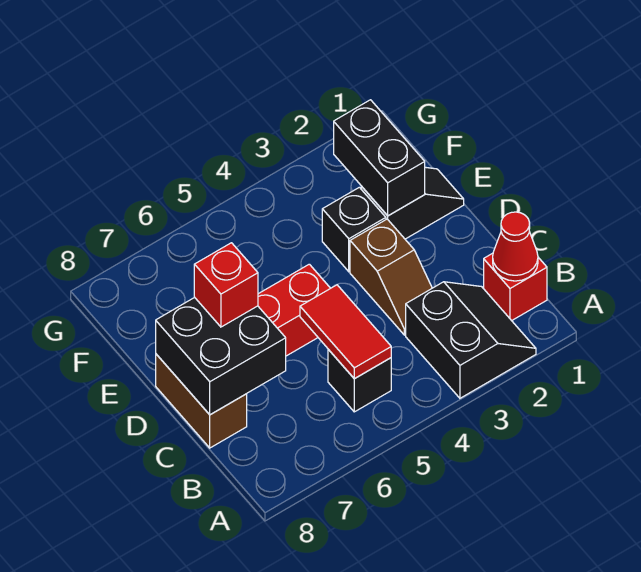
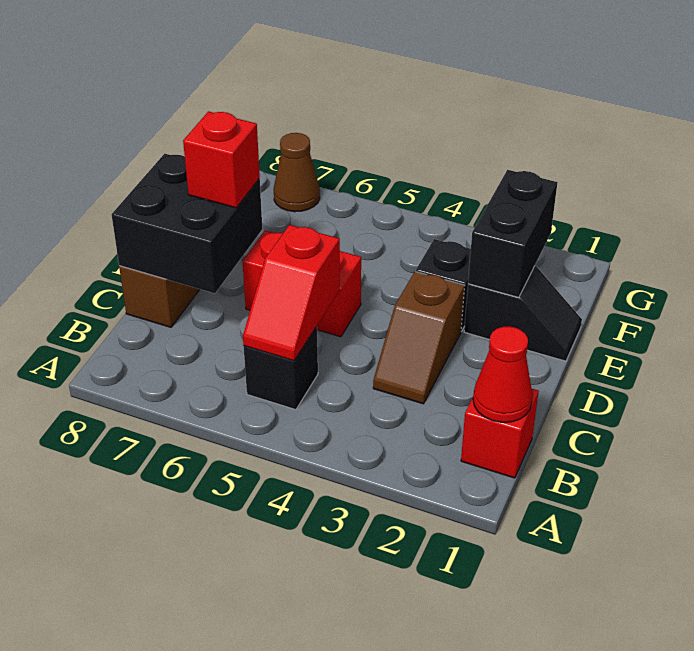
black slope A2:B3 level 1 top 3 -> none
red tile B5:C5 level 2 -> red slope B5:C5 level 2 top C
none -> brown cone G7 level 1

